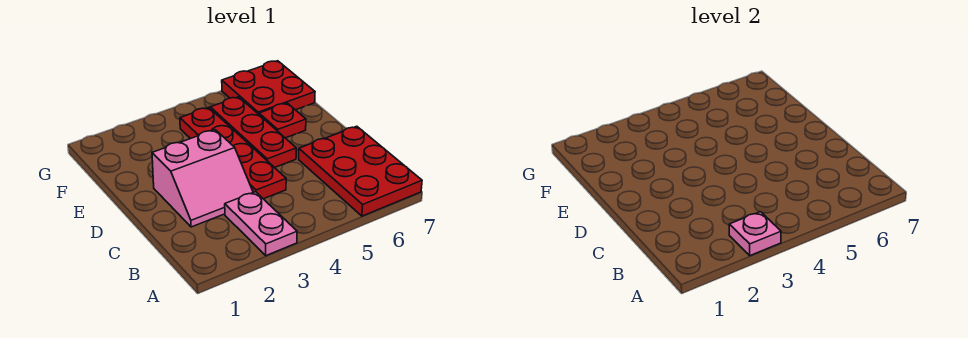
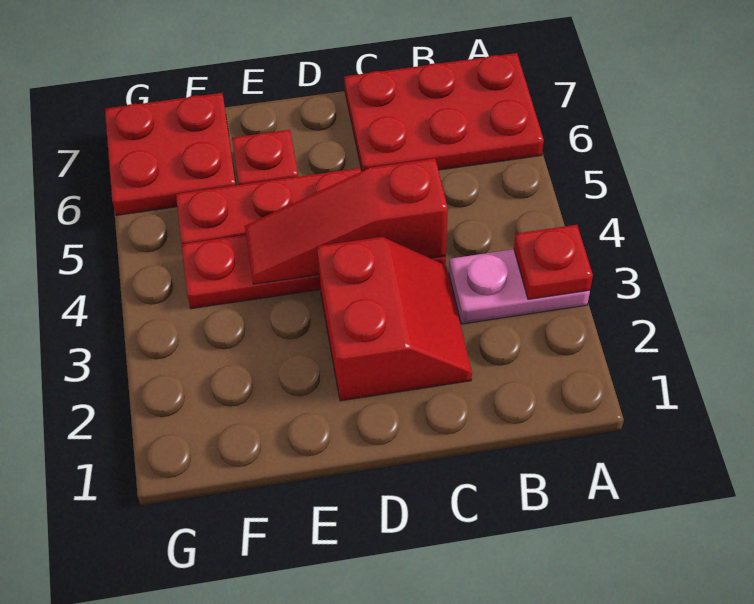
pink plate A3 level 2 -> red plate A3 level 2
pink slope C2:D3 level 1 top D -> red slope C2:D3 level 1 top D
none -> red slope C4:E4 level 2 top C

